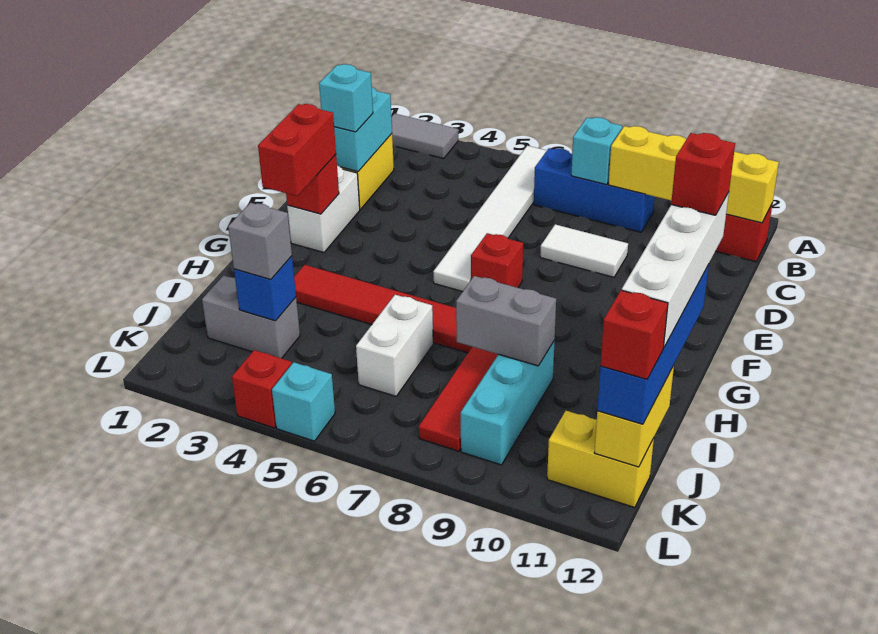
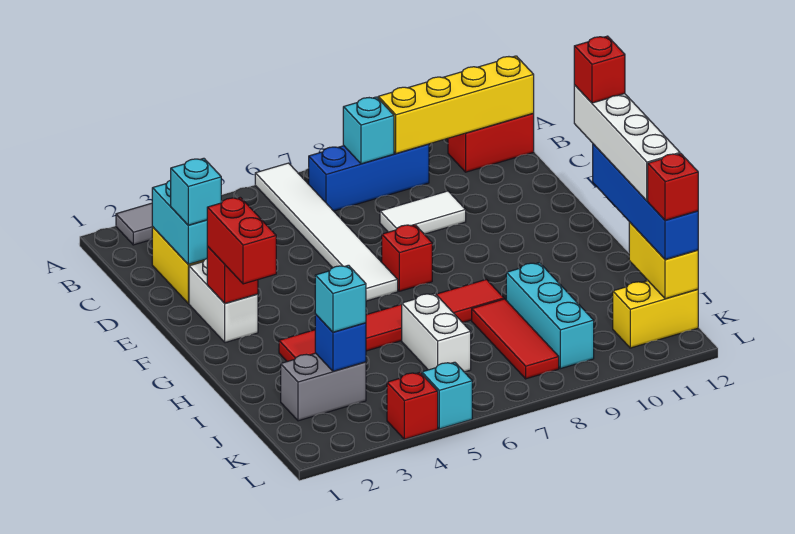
grey brick I8:I9 level 2 -> none
grey brick J3 level 3 -> cyan brick J3 level 3

